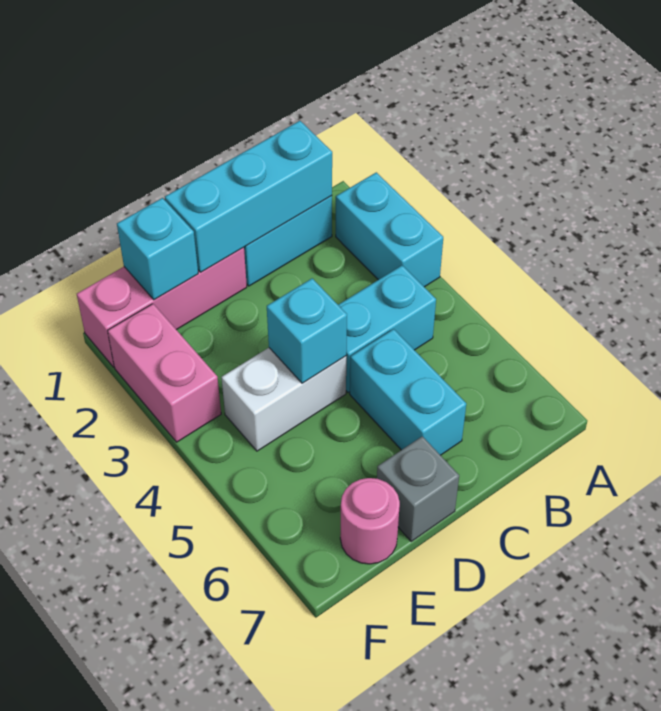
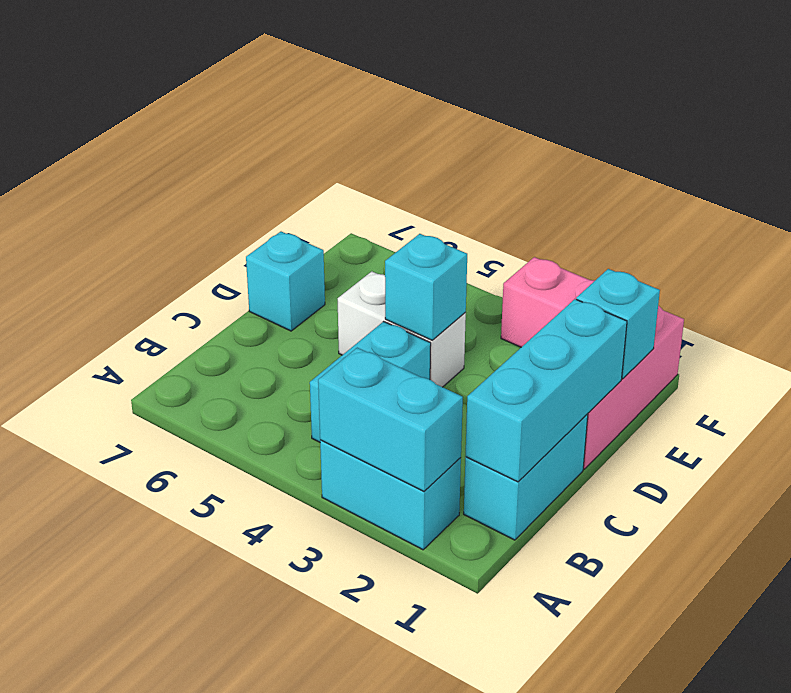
cyan brick C5:C6 level 1 -> cyan brick A2:A3 level 2
white brick D4:E4 level 1 -> white brick D4:D5 level 1
grey brick D7 level 1 -> cyan brick D7 level 1
pink round brick E7 level 1 -> none

